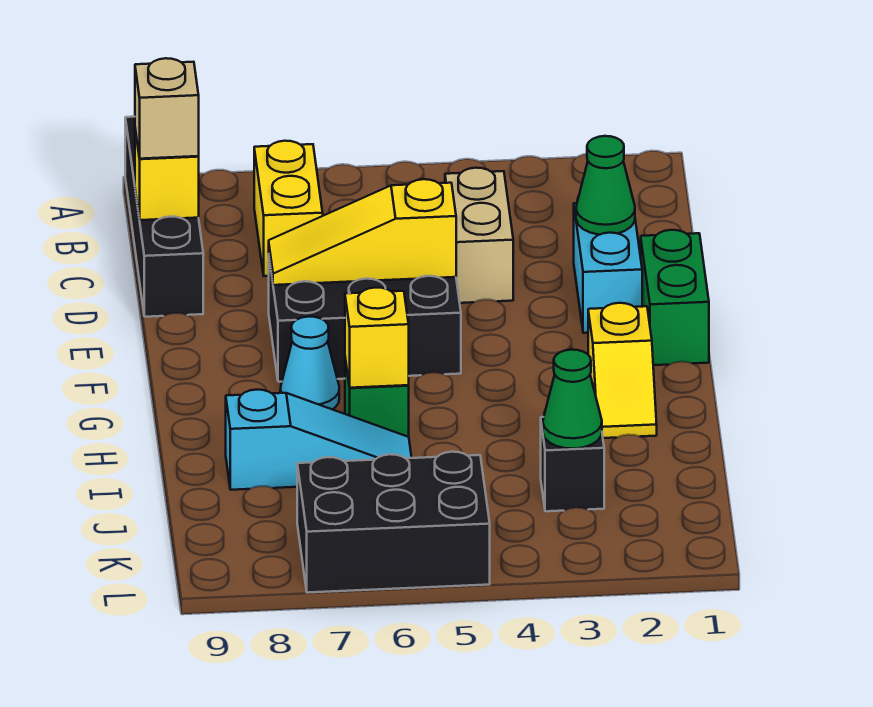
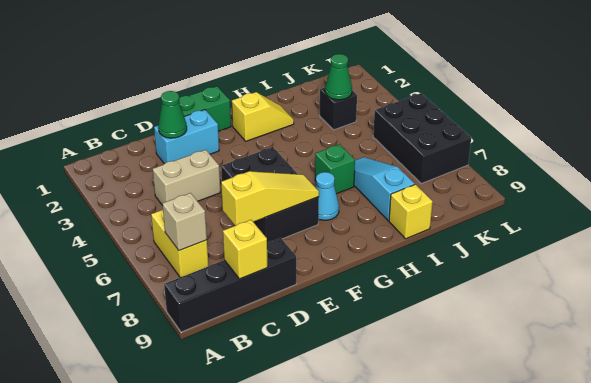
yellow brick B7:C7 level 1 -> yellow brick B6:B7 level 1
tan brick C9 level 3 -> tan brick B7 level 2
yellow slope E5:E7 level 2 top 5 -> yellow slope D7:F7 level 2 top D
yellow brick H6 level 2 -> yellow brick I9 level 1

